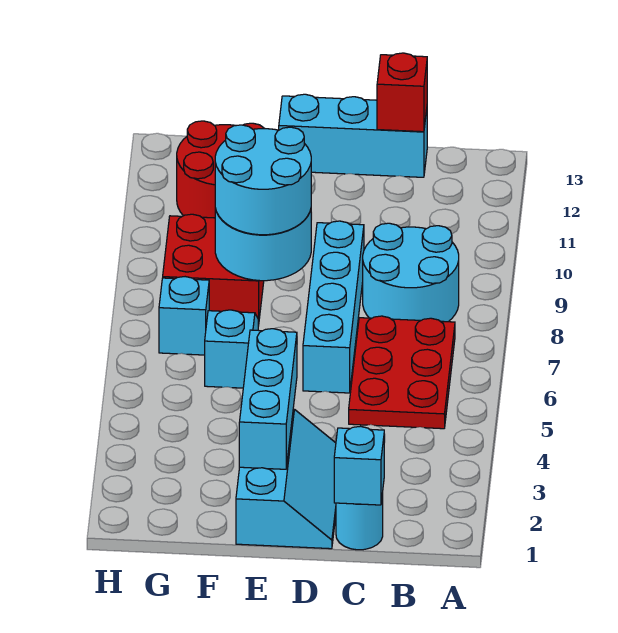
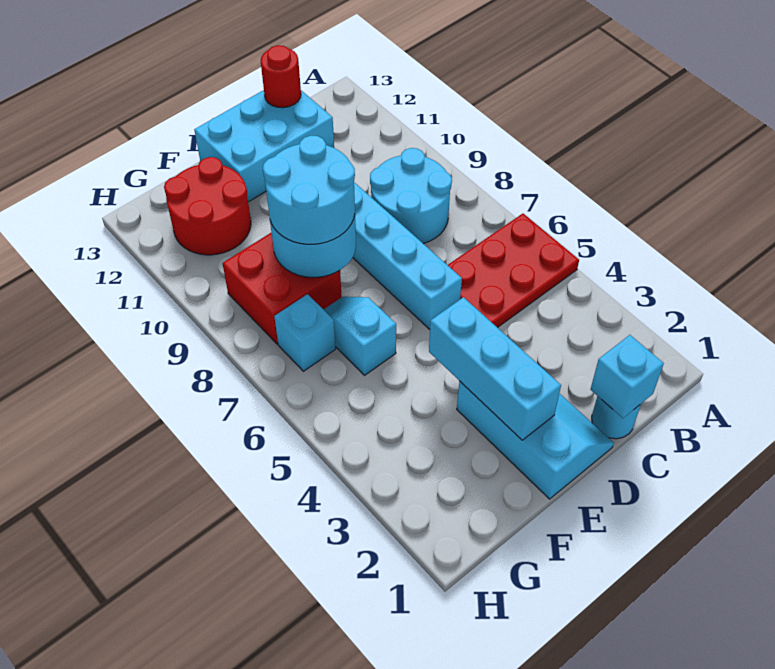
red plate B5:C7 level 1 -> red plate A5:C6 level 1
cyan brick C13:E13 level 1 -> cyan brick C12:E13 level 1
red brick C13 level 2 -> red round brick C13 level 2

